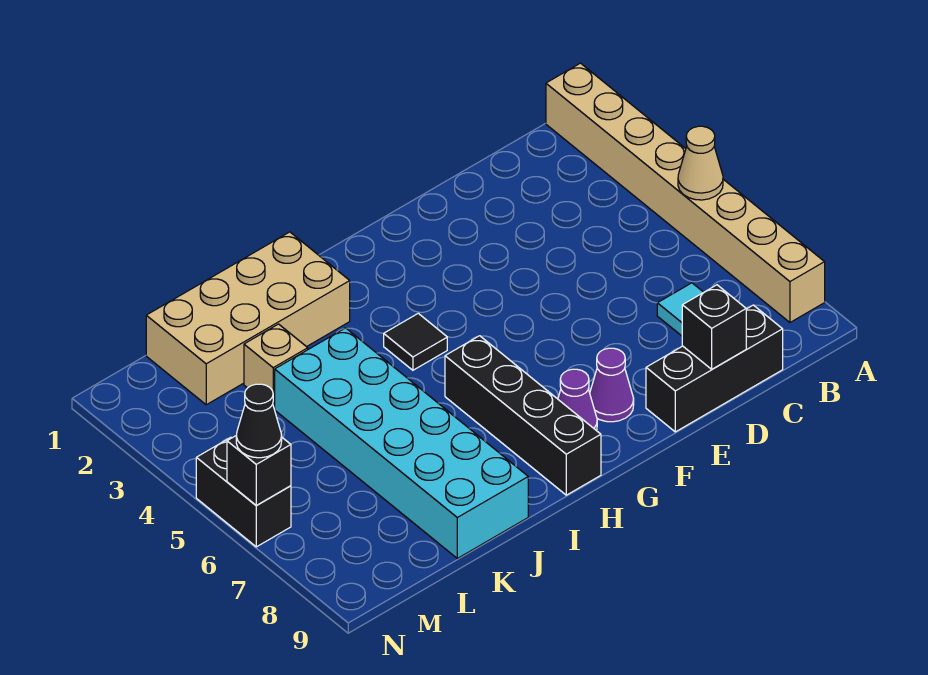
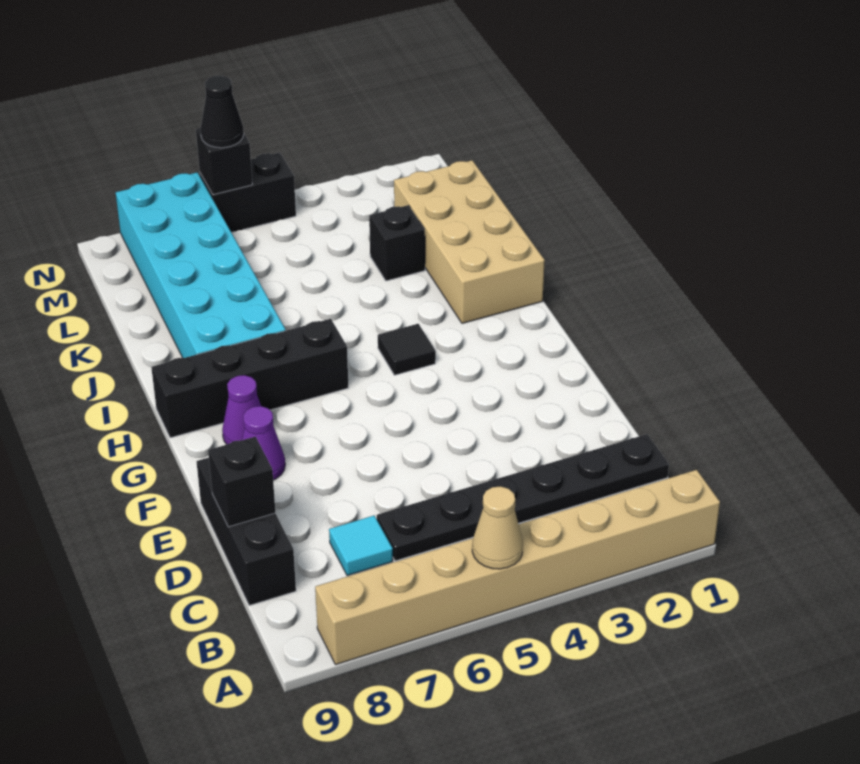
none -> black plate C1:C6 level 1
cyan brick J4:K9 level 1 -> cyan brick I7:N8 level 1
tan brick K3 level 1 -> black brick K3 level 1

